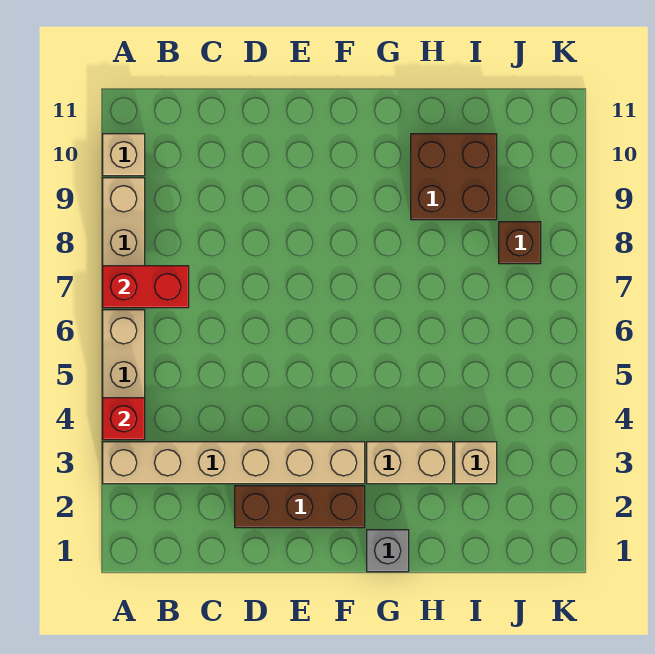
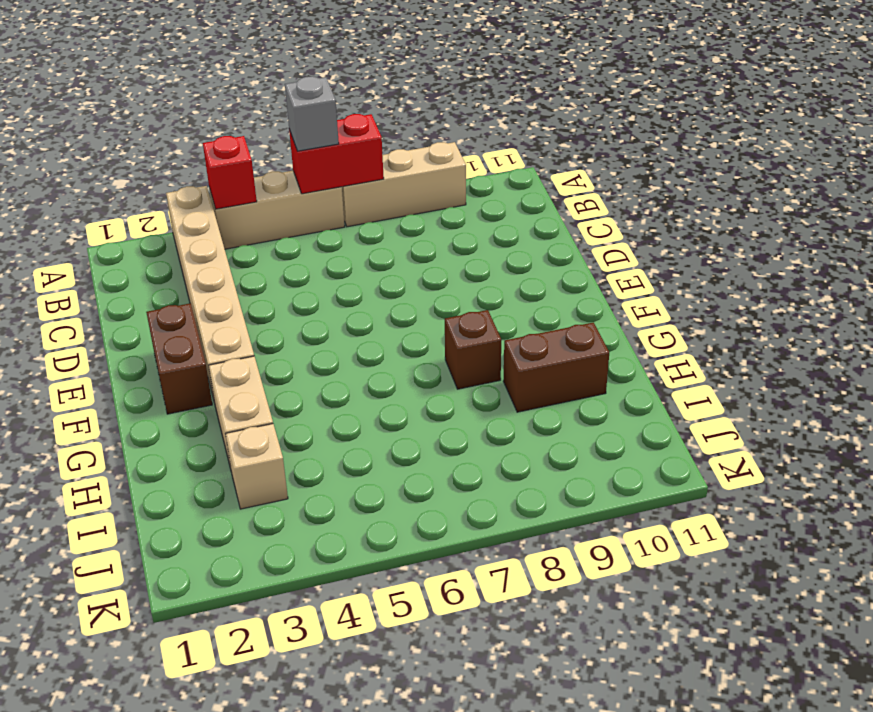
red brick A7:B7 level 2 -> red brick A6:A7 level 2
tan brick A10 level 1 -> none
brown brick D2:F2 level 1 -> brown brick E2:F2 level 1
grey brick G1 level 1 -> grey brick A6 level 3
brown brick H9:I10 level 1 -> brown brick H9:H10 level 1
brown brick J8 level 1 -> brown brick G8 level 1

